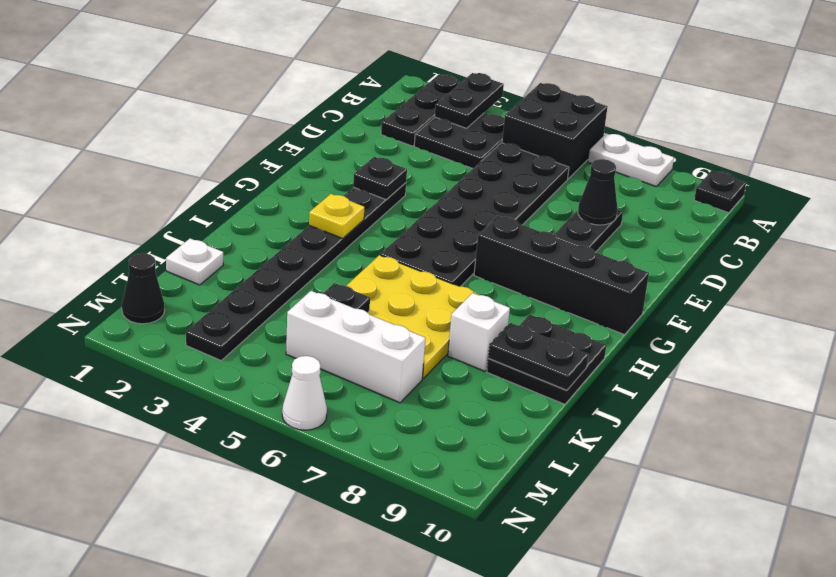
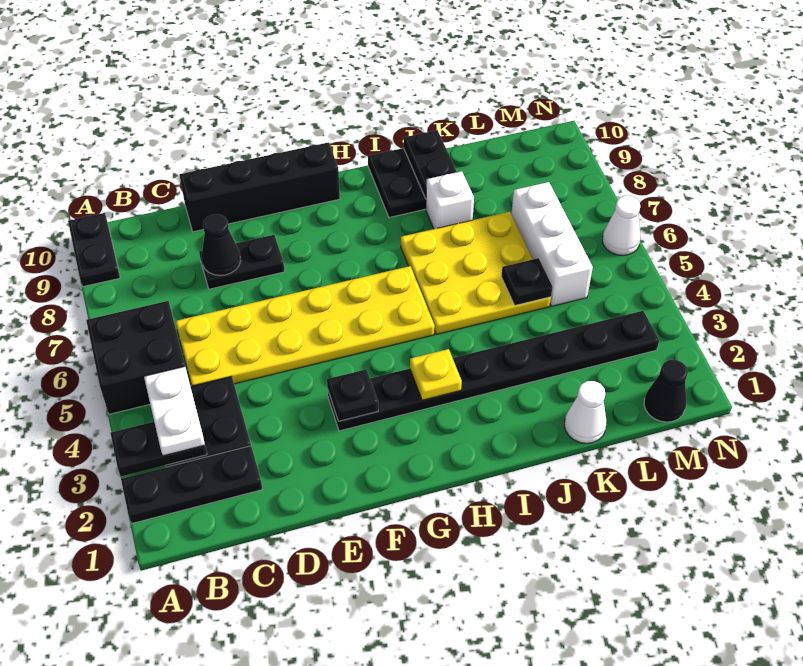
white plate A7:A8 level 1 -> white plate B3:B4 level 3
black plate A10 level 1 -> black plate A9:A10 level 1
black plate C5:H6 level 1 -> yellow plate C5:H6 level 1
black brick G7:G10 level 1 -> black brick D10:G10 level 1
white plate K1 level 1 -> white cone K1 level 1

